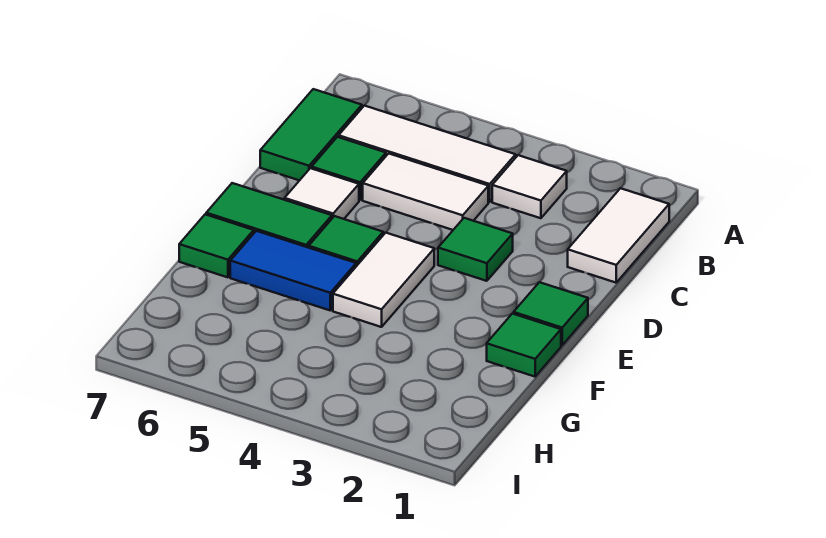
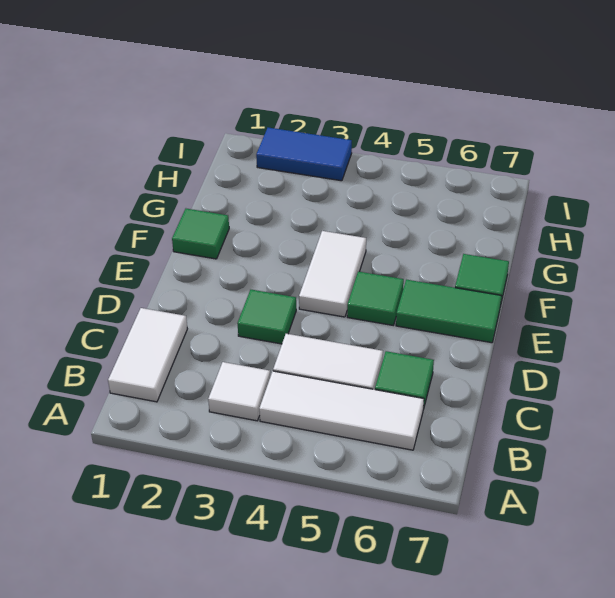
green tile B7:C7 level 1 -> none
white tile D6 level 1 -> none
green tile E1 level 1 -> none
blue tile F5:F6 level 1 -> blue tile I2:I3 level 1

